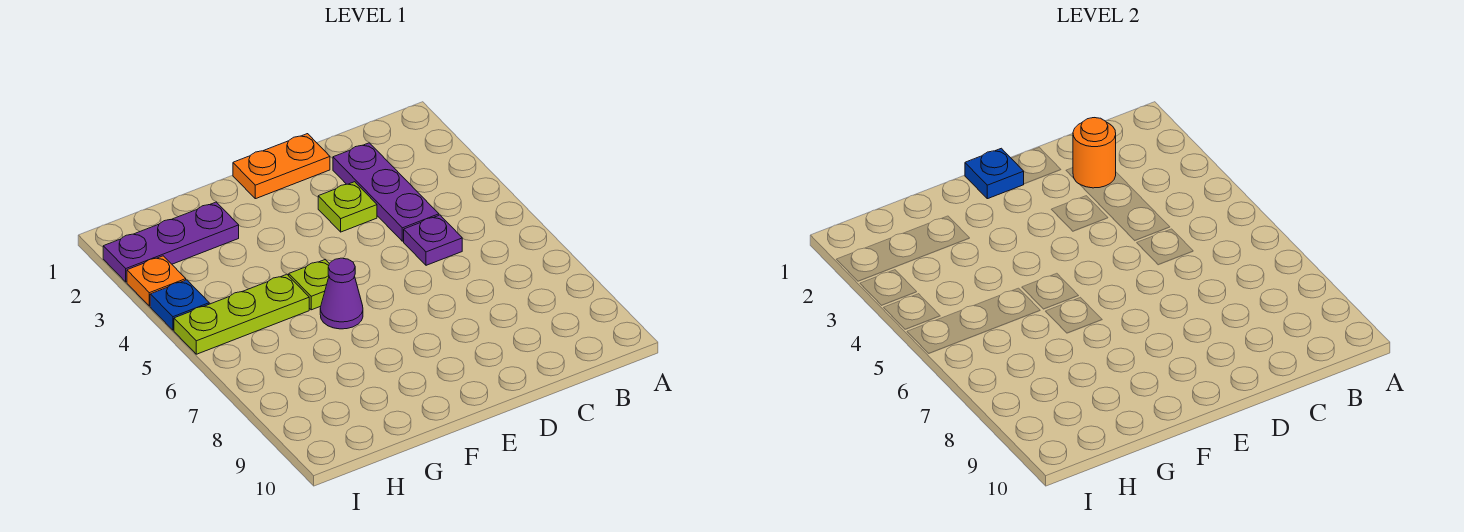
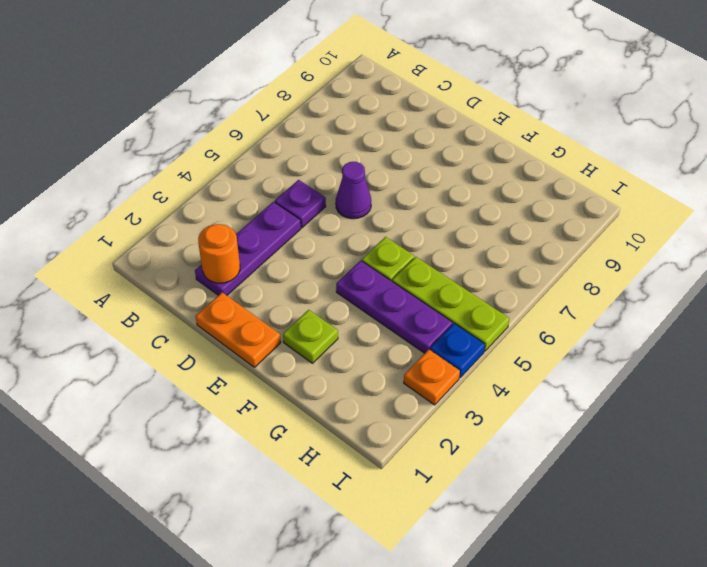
lime plate D3 level 1 -> lime plate F2 level 1
blue plate E1 level 2 -> none
purple cone F6 level 1 -> purple cone D6 level 1
purple plate G2:I2 level 1 -> purple plate F4:H4 level 1

